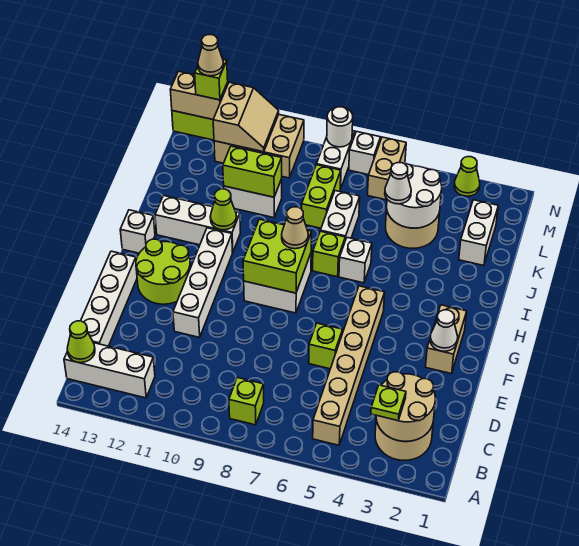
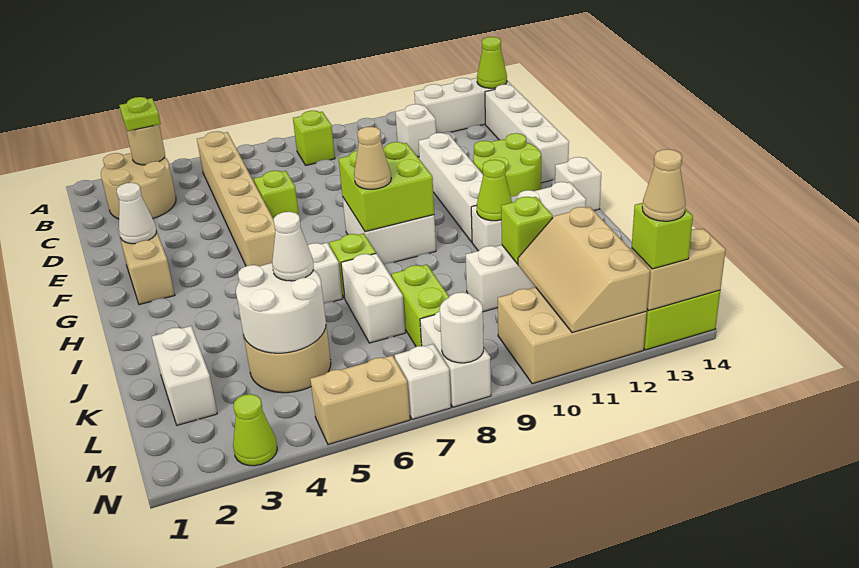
tan round brick B2:C3 level 2 -> tan round brick B3 level 2
none -> white brick C11 level 1
lime brick K10:K11 level 2 -> lime brick K11 level 2
tan brick M6:N6 level 1 -> tan brick N5:N6 level 1
tan slope M11:N12 level 2 top 12 -> tan slope L11:N12 level 2 top 12

